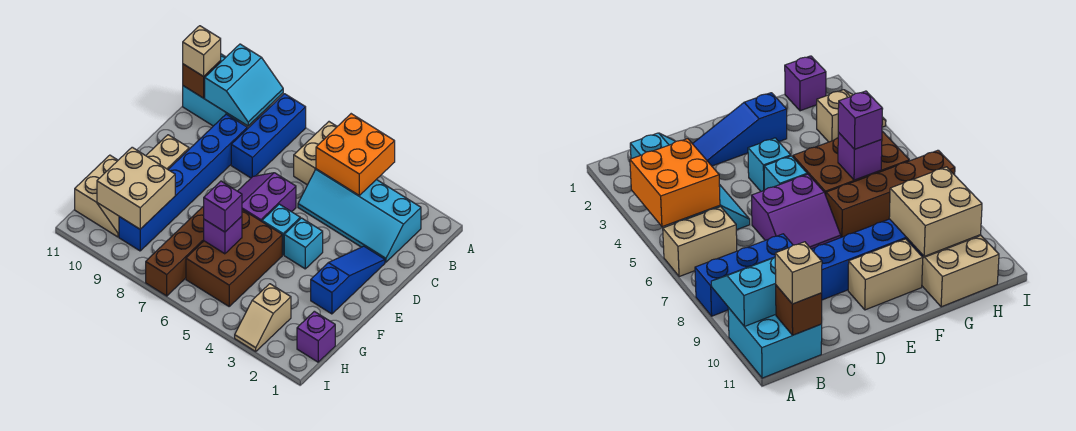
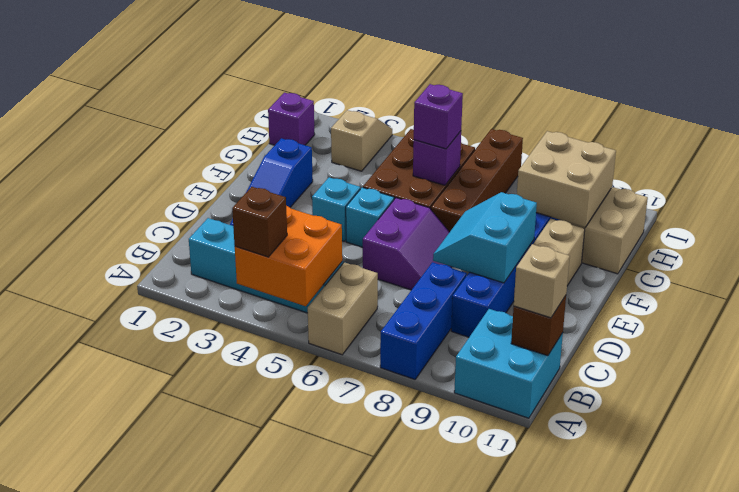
none -> brown brick A4 level 3
cyan slope A9:B10 level 2 top 10 -> cyan slope D8:E9 level 2 top 9

